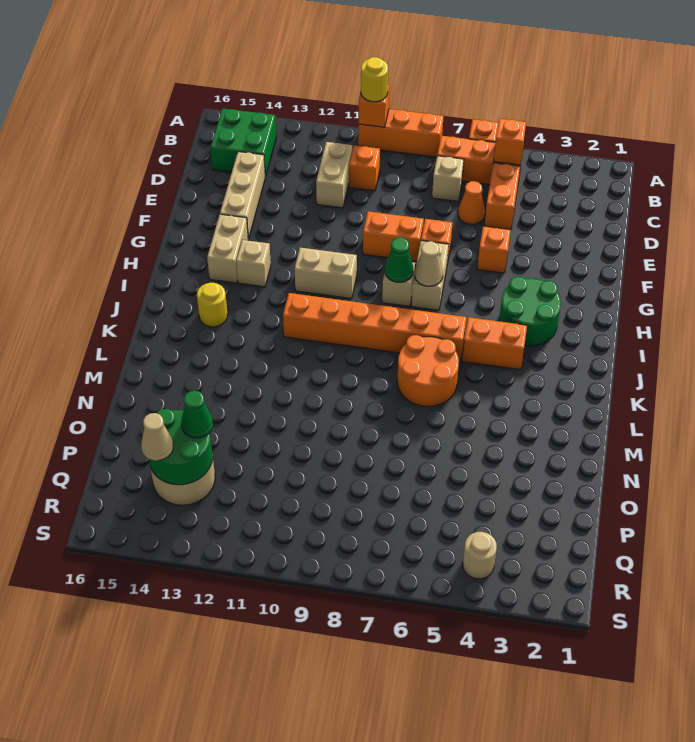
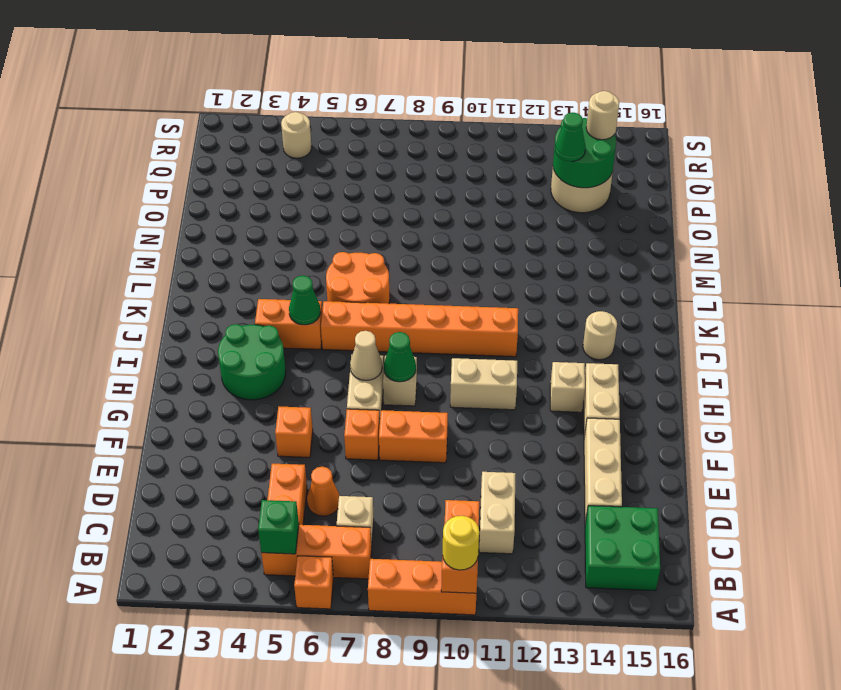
orange brick B5 level 2 -> green brick B5 level 2
none -> green cone J5 level 2
yellow round brick J14 level 1 -> tan round brick J14 level 1
tan cone Q14 level 3 -> tan round brick Q14 level 3

